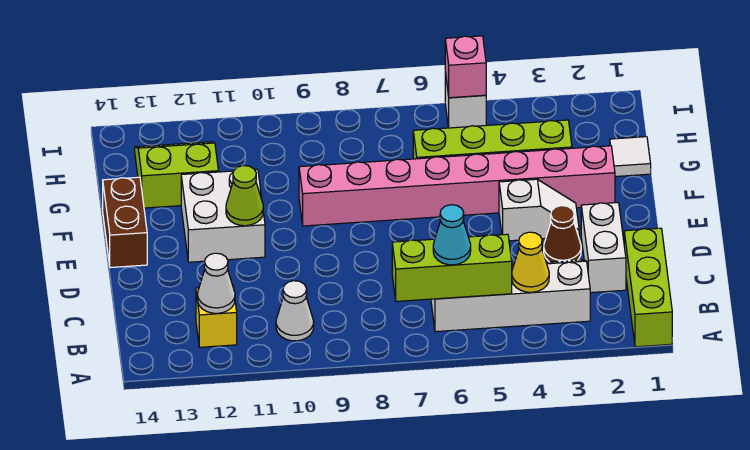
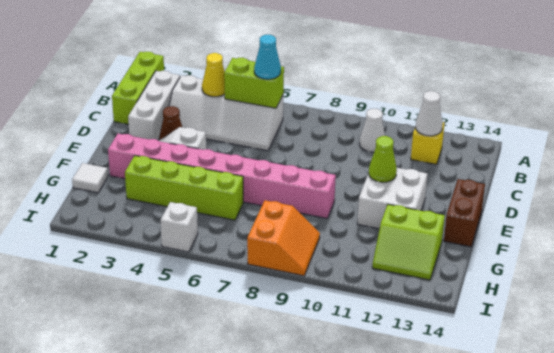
lime brick B5:B7 level 2 -> lime brick B5:B6 level 2
white brick C2:D2 level 1 -> white brick B2:D2 level 1
none -> orange slope H8:I9 level 1 top 8
pink brick I5 level 2 -> none

